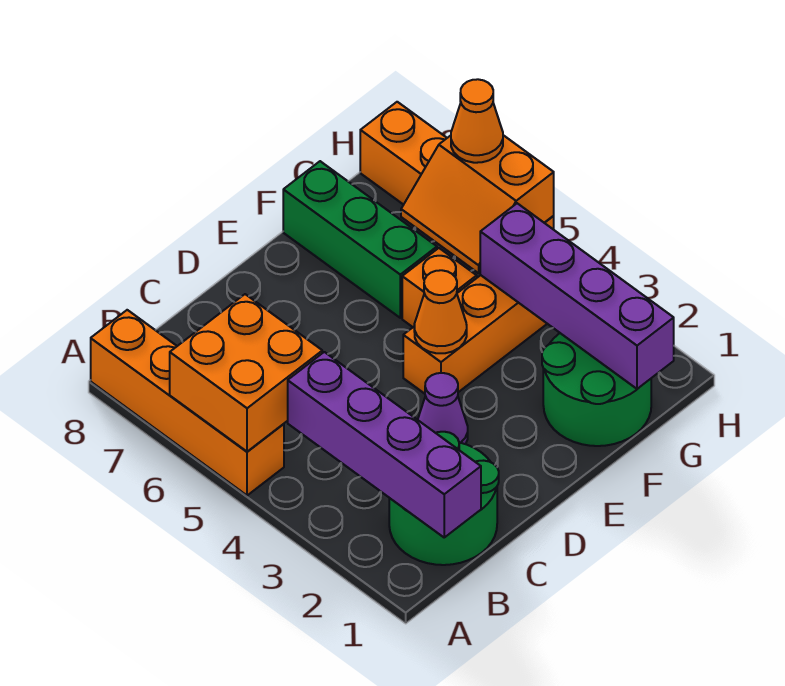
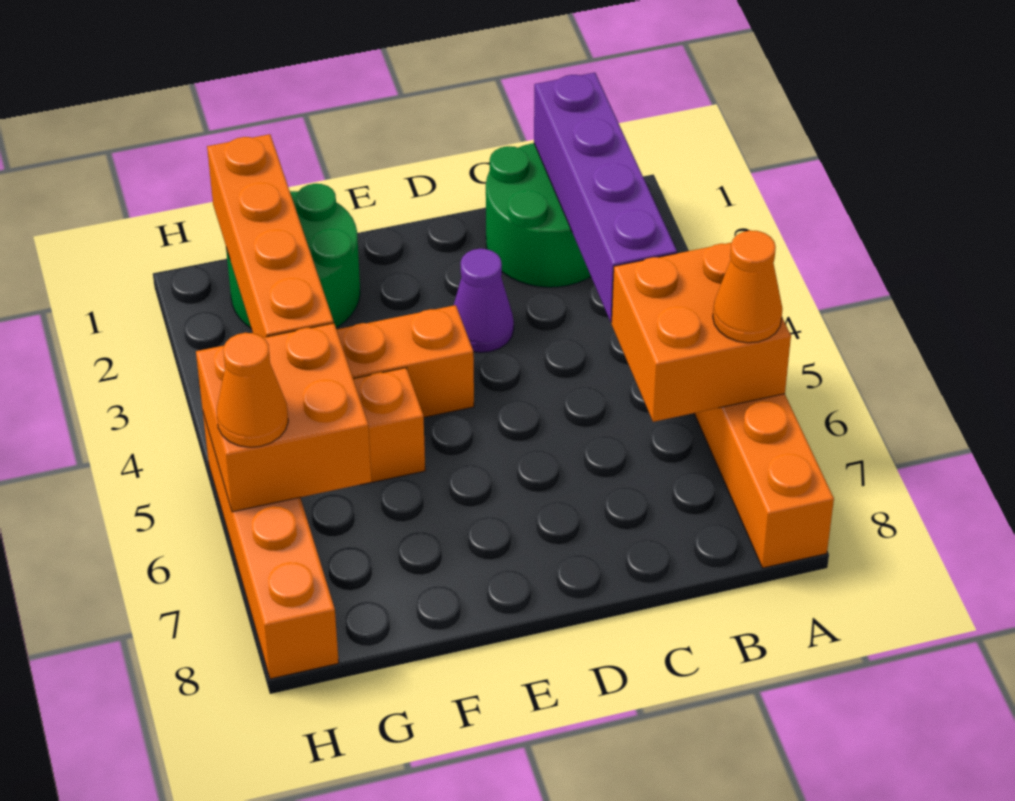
orange cone E4 level 2 -> orange cone A6 level 3
green brick F6:F8 level 1 -> none
purple brick G1:G4 level 2 -> orange brick G1:G4 level 2
orange slope G5:H6 level 2 top H -> orange brick G5:H6 level 2

